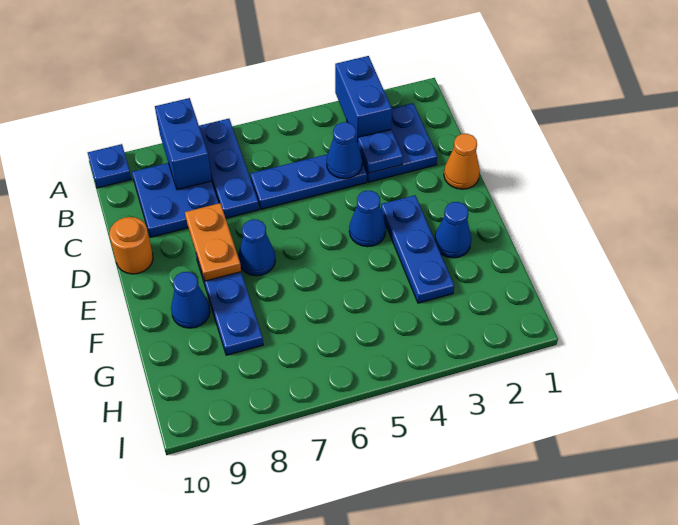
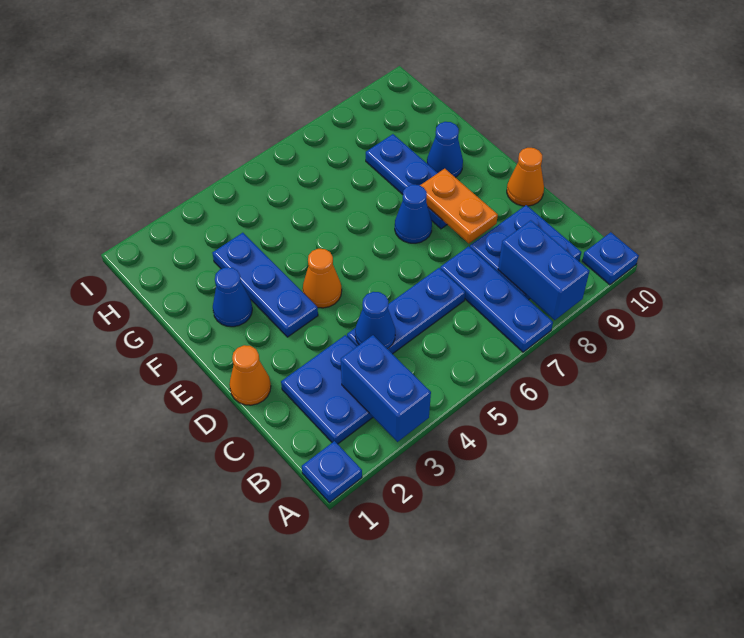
blue plate C3 level 2 -> blue plate A1 level 1
orange round brick D10 level 1 -> orange cone D10 level 1
blue cone E4 level 1 -> orange cone E4 level 1

